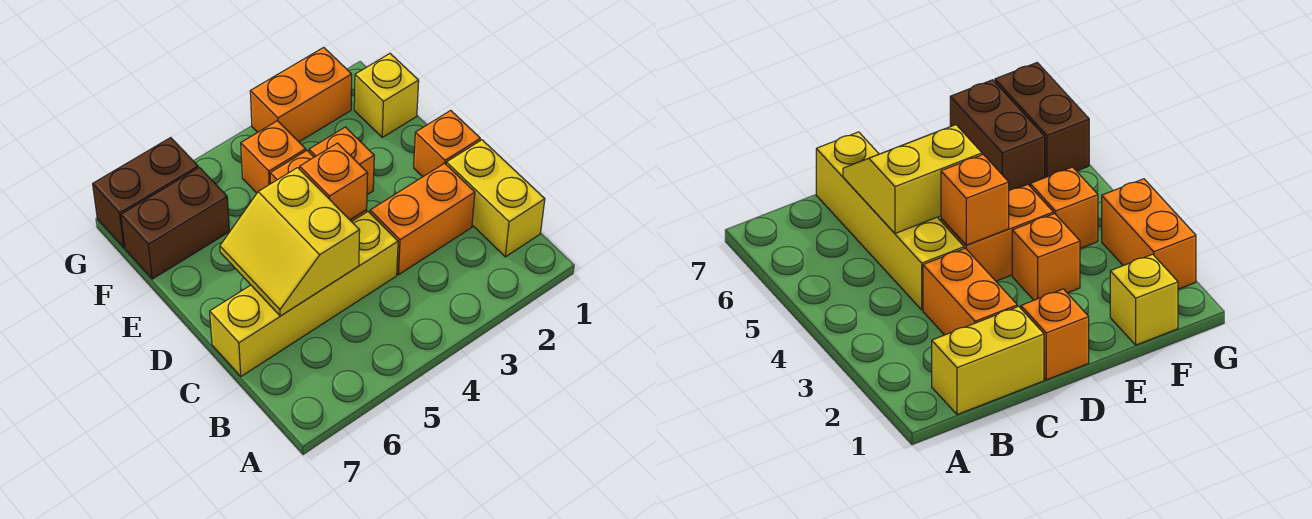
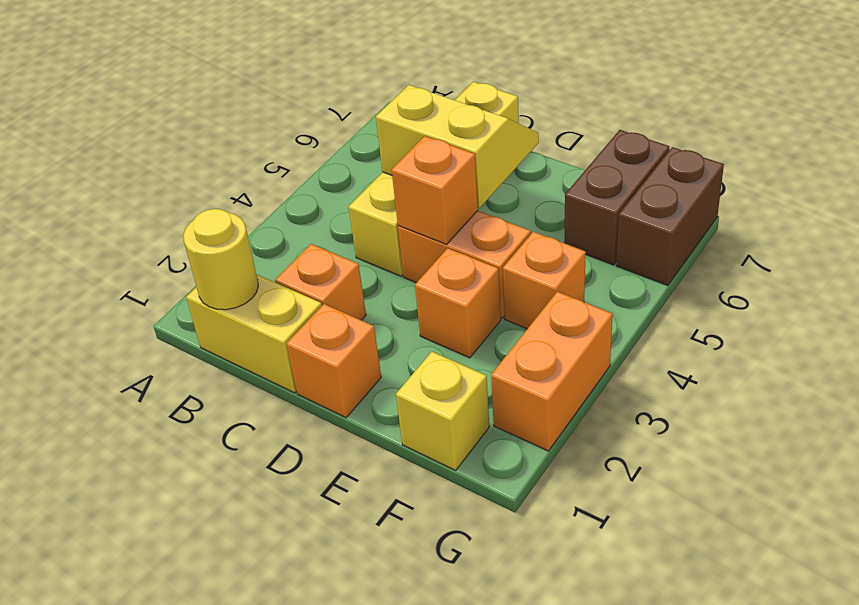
none -> yellow round brick B1 level 2
orange brick C2:C3 level 1 -> orange brick C2 level 1

